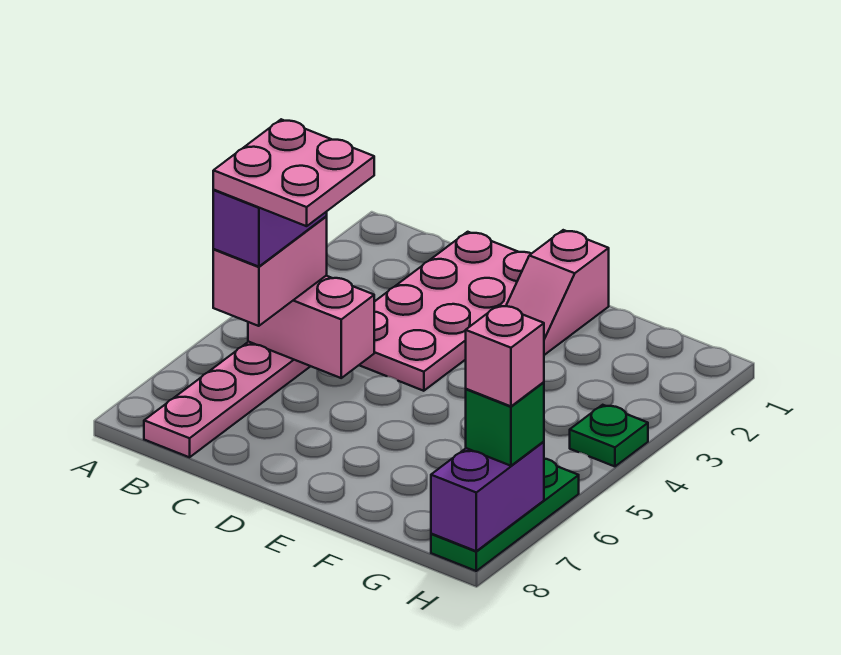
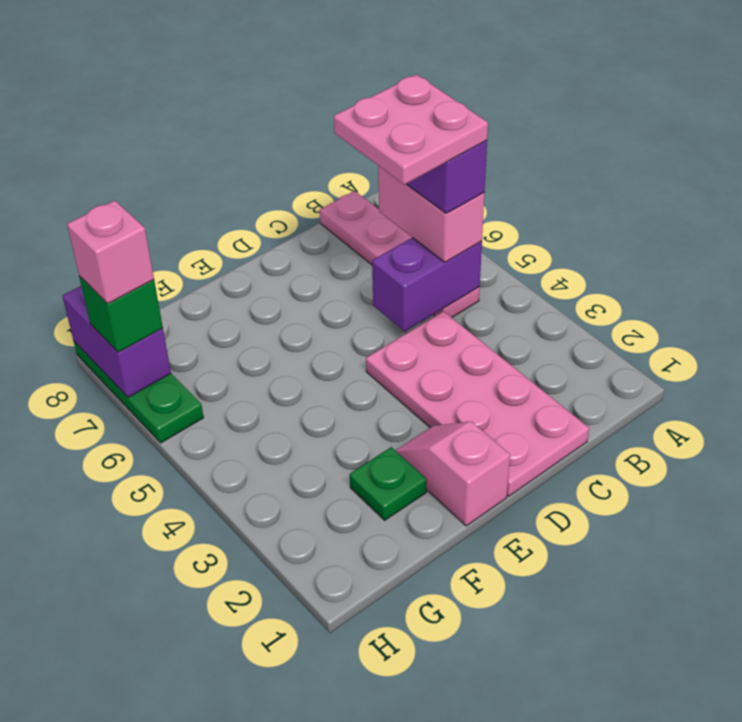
pink brick B5:C5 level 2 -> purple brick B5:C5 level 2
green plate H4 level 1 -> green plate F2 level 1

